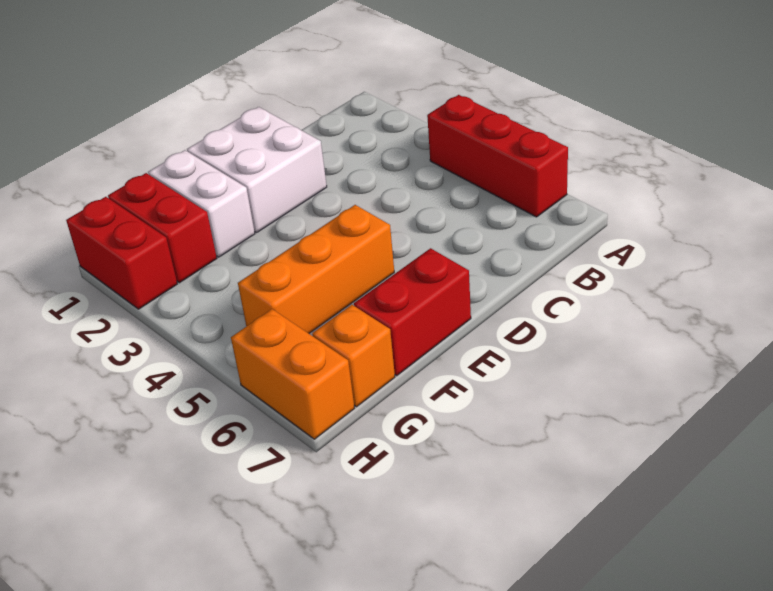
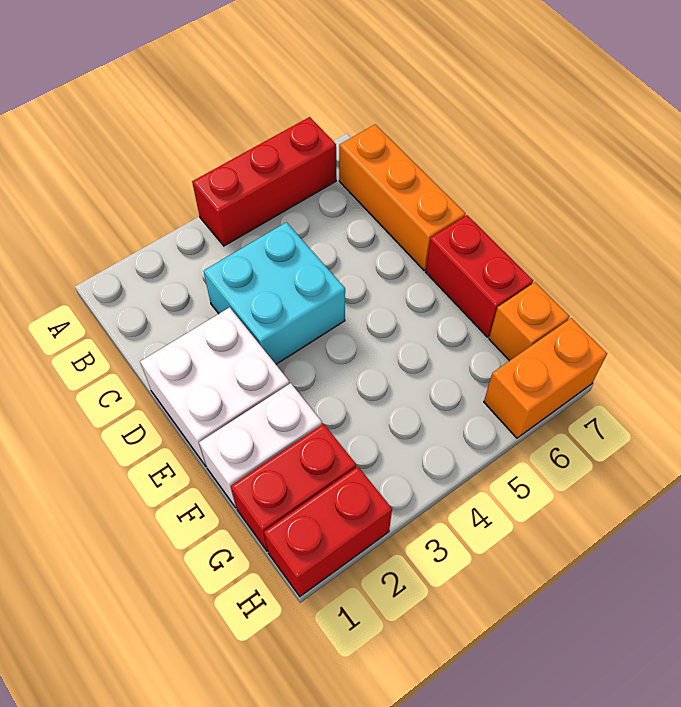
none -> cyan brick C3:D4 level 1
orange brick E5:G5 level 1 -> orange brick B7:D7 level 1

